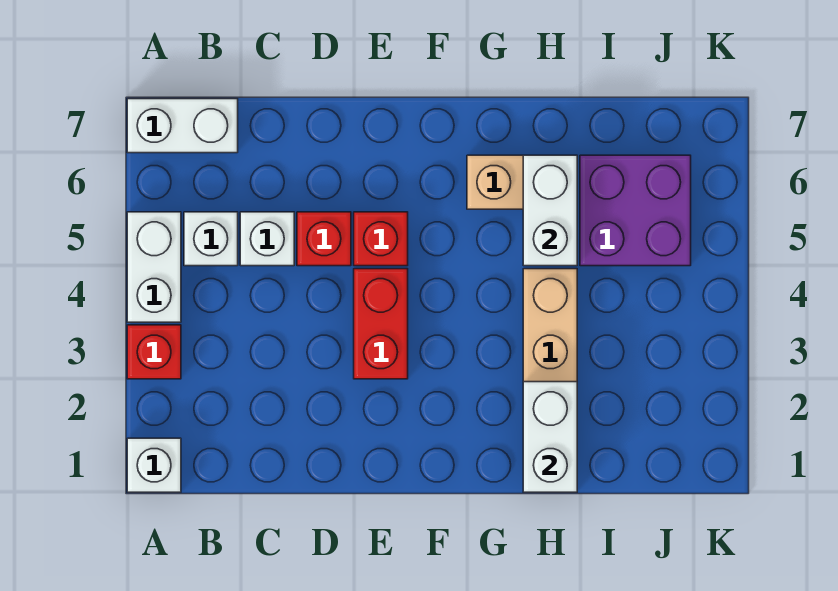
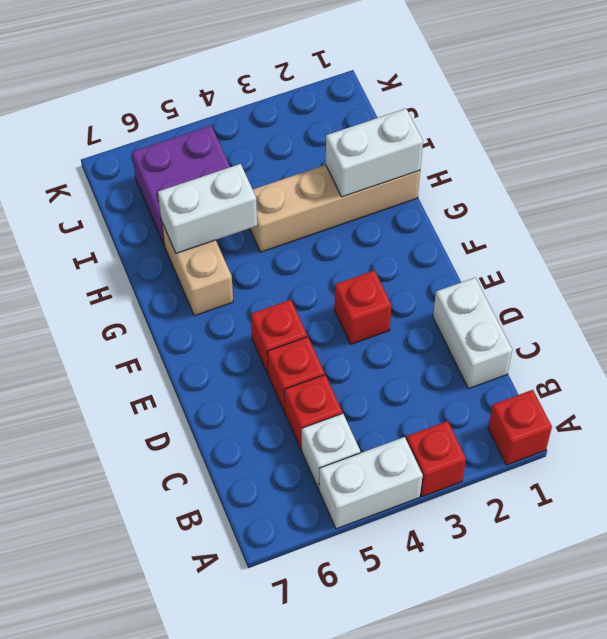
white brick A1 level 1 -> red brick A1 level 1
white brick A7:B7 level 1 -> white brick C1:D1 level 1
white brick C5 level 1 -> red brick C5 level 1
red brick E3:E4 level 1 -> red brick E3 level 1

